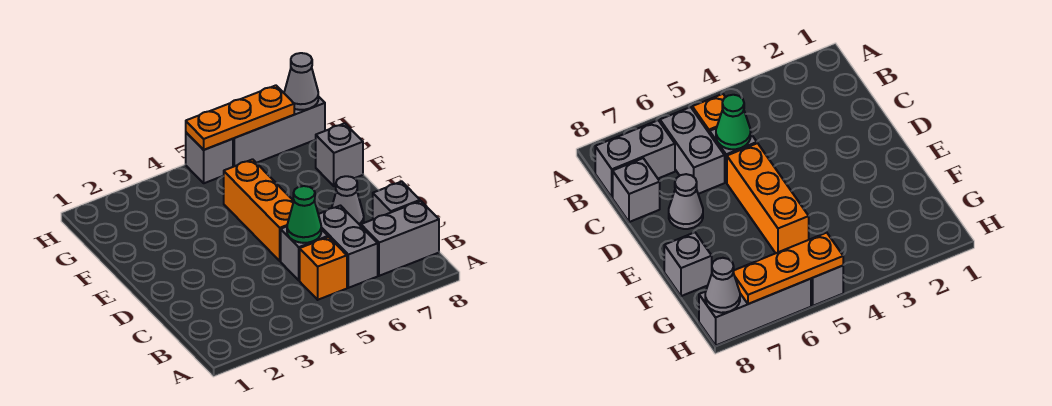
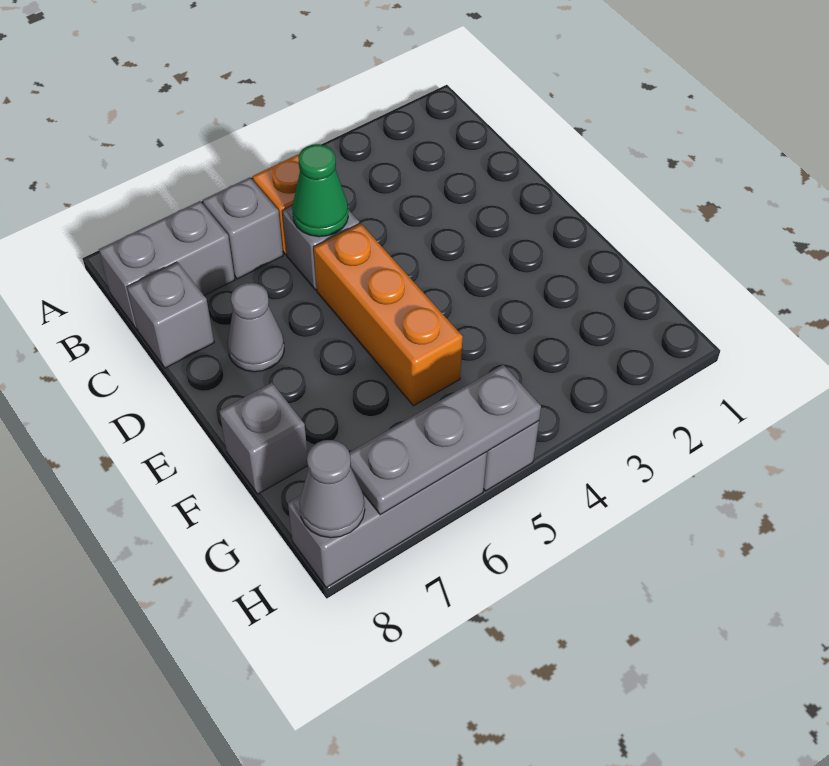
grey brick B6:C6 level 1 -> grey brick B6 level 1
orange plate H5:H7 level 2 -> grey plate H5:H7 level 2

